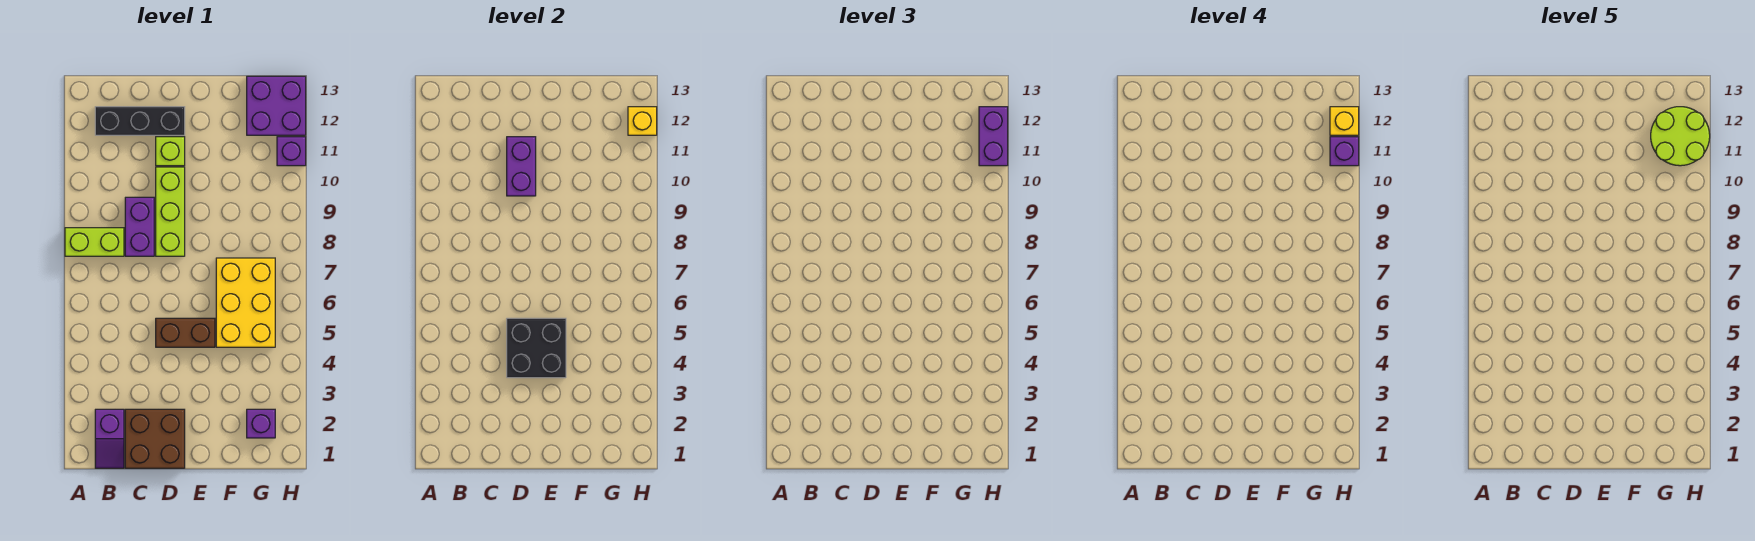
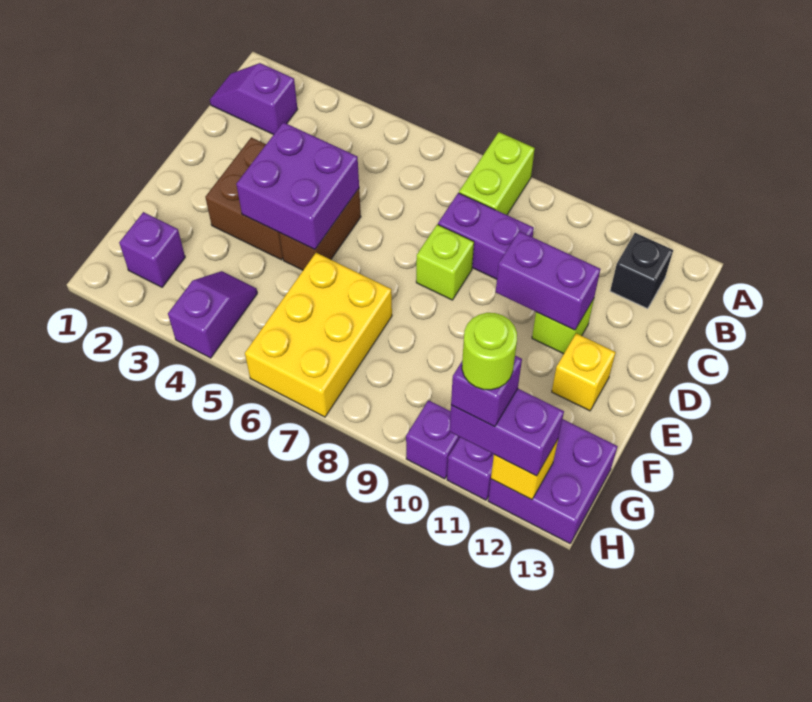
black brick B12:D12 level 1 -> black brick B12 level 1
brown brick C1:D2 level 1 -> brown brick D3:E4 level 1
black brick D4:E5 level 2 -> purple brick D4:E5 level 2
lime brick D8:D10 level 1 -> lime brick D8 level 1
yellow brick F5:G7 level 1 -> yellow brick F6:H7 level 1
none -> purple slope G4:H4 level 1 top H
lime round brick G11:H12 level 5 -> lime round brick H11 level 5
none -> purple brick H10 level 1
yellow brick H12 level 4 -> yellow brick E12 level 1

